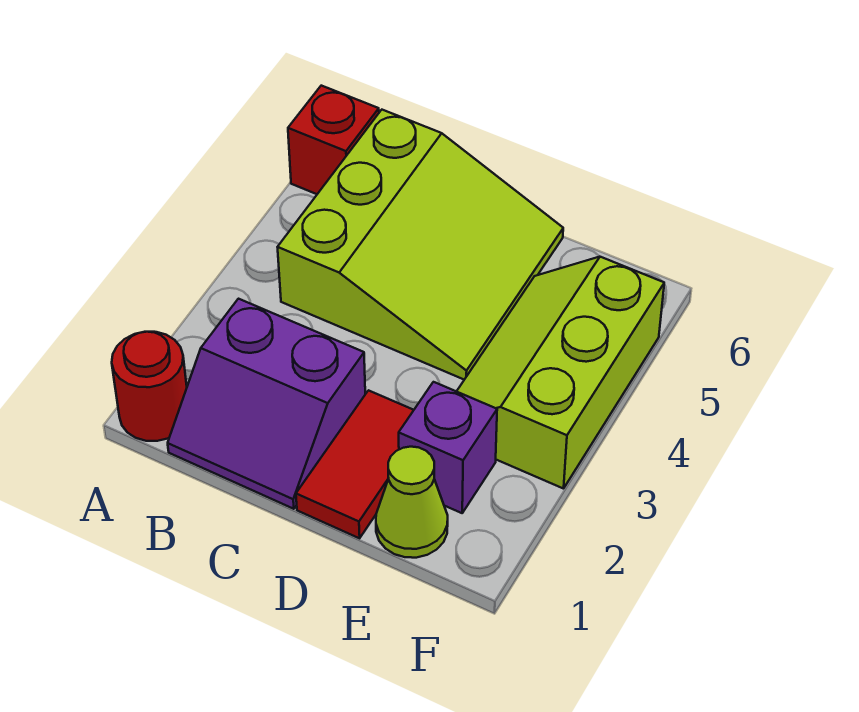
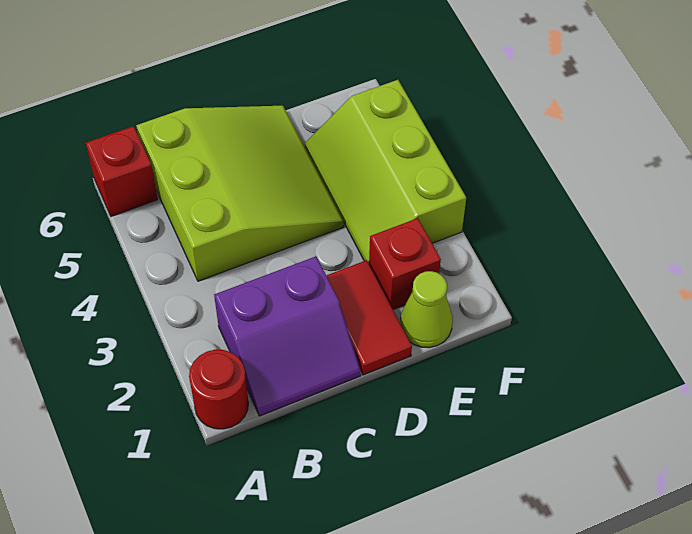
purple brick E2 level 1 -> red brick E2 level 1

